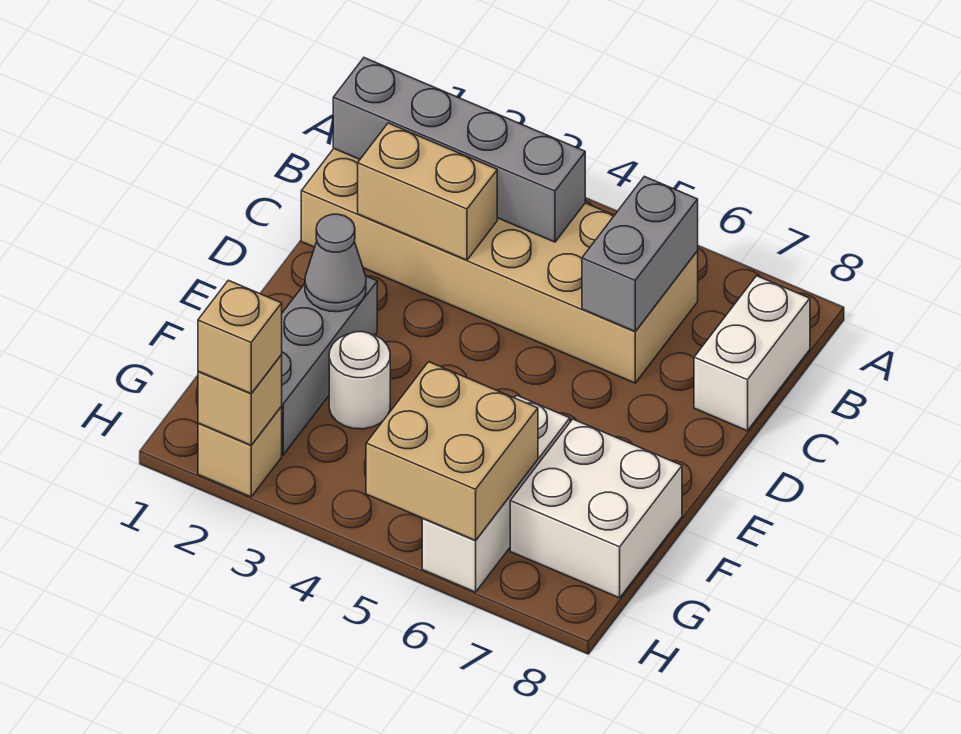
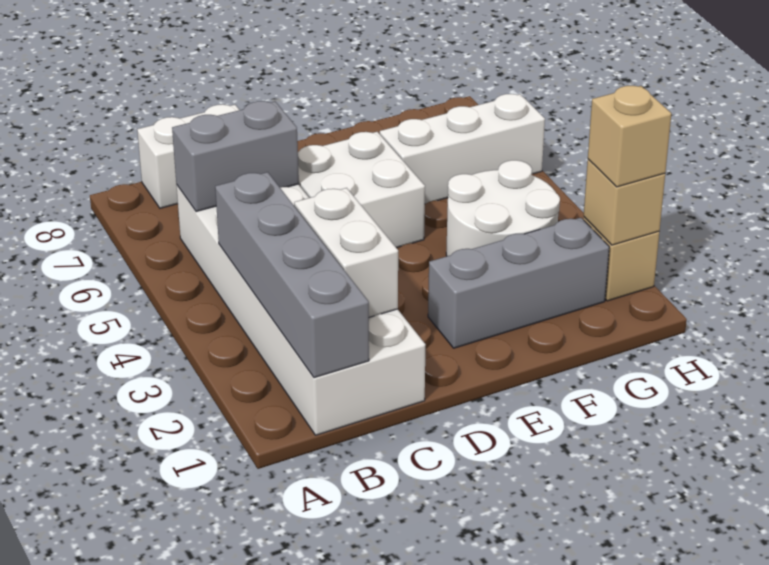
tan brick B1:C6 level 1 -> white brick B1:C6 level 1
tan brick C2:C3 level 2 -> white brick C2:C3 level 2
grey cone E2 level 2 -> none
white round brick F3 level 1 -> white round brick F3:G4 level 1
white brick F7:G8 level 1 -> white brick D5:E6 level 1
tan brick G5:H6 level 2 -> none

